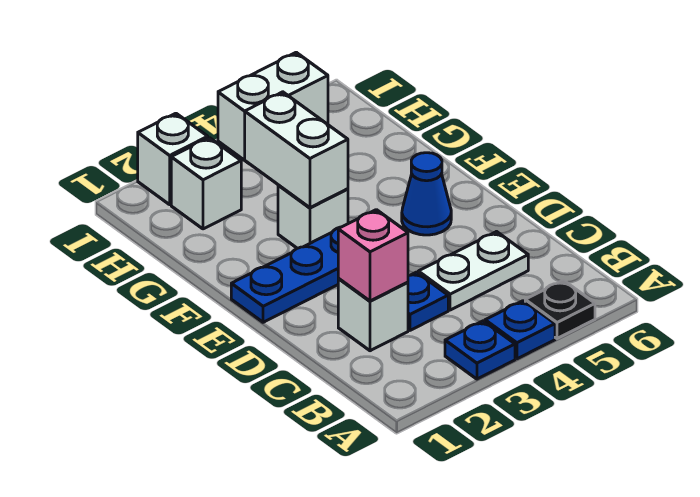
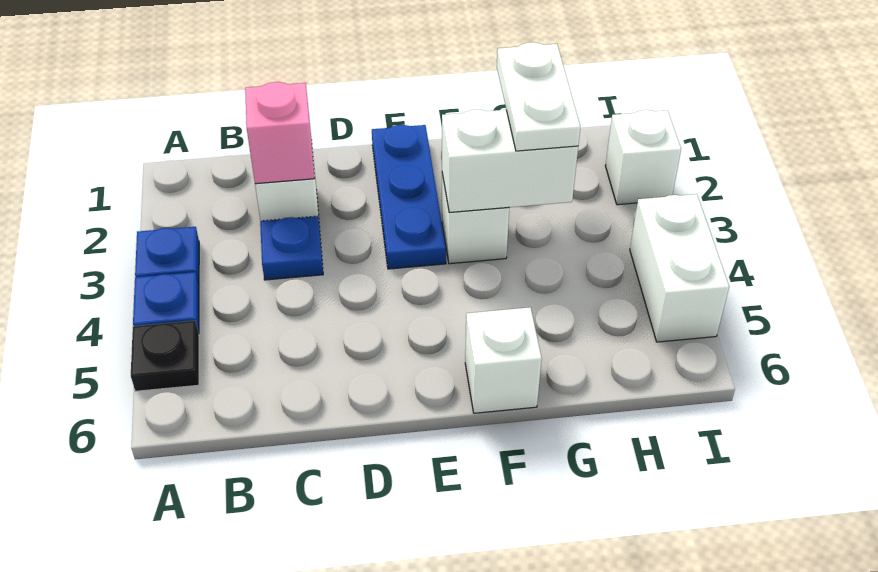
white plate C4:C5 level 1 -> white plate G2:G3 level 3
blue cone E5 level 1 -> none
white brick H2 level 1 -> white brick F6 level 1

